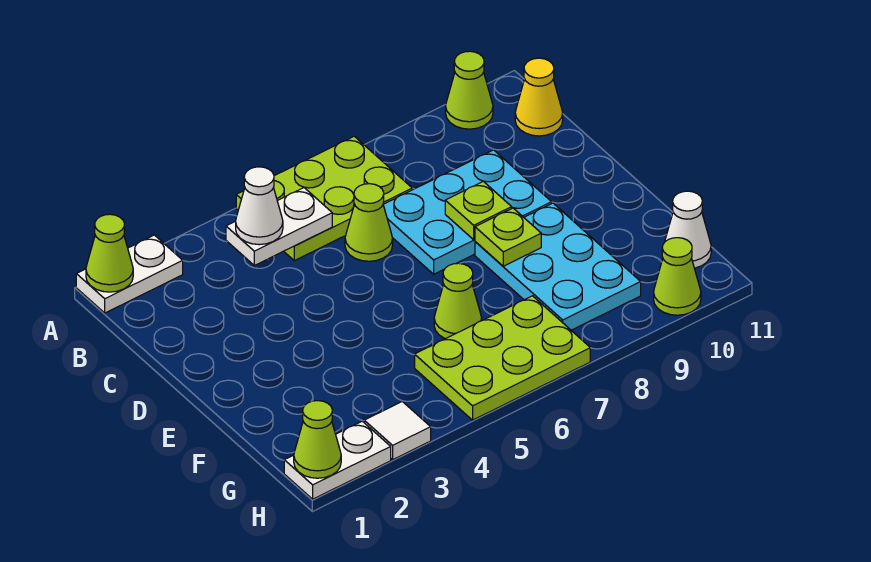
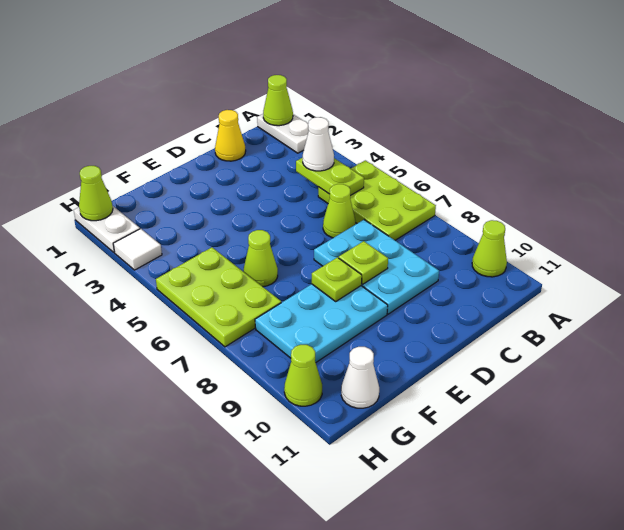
white plate B4:B5 level 2 -> lime plate B4:B5 level 2
yellow cone B11 level 1 -> yellow cone C1 level 1

